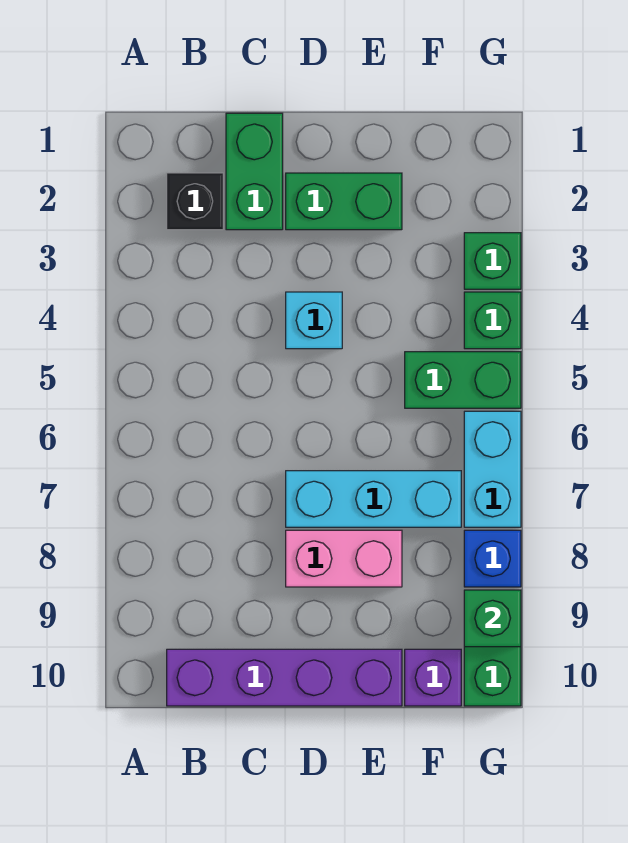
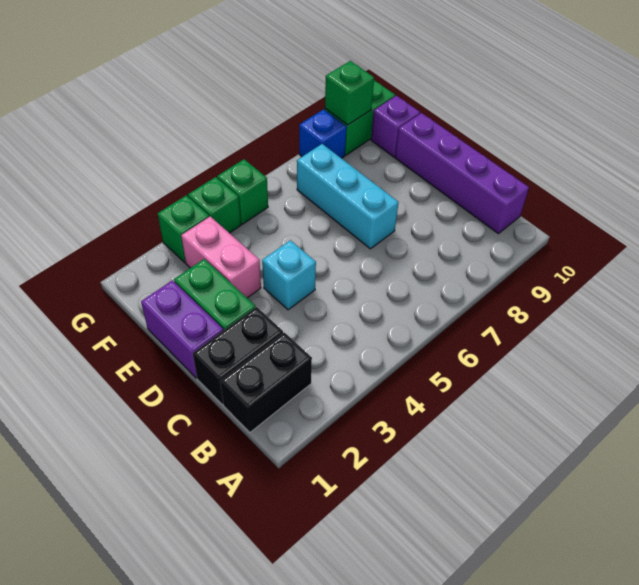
black brick B2 level 1 -> black brick B1:B2 level 1
green brick C1:C2 level 1 -> black brick C1:C2 level 1
none -> purple brick D1:E1 level 1
pink brick D8:E8 level 1 -> pink brick E3:F3 level 1
green brick F5:G5 level 1 -> green brick G5 level 1
cyan brick G6:G7 level 1 -> none

